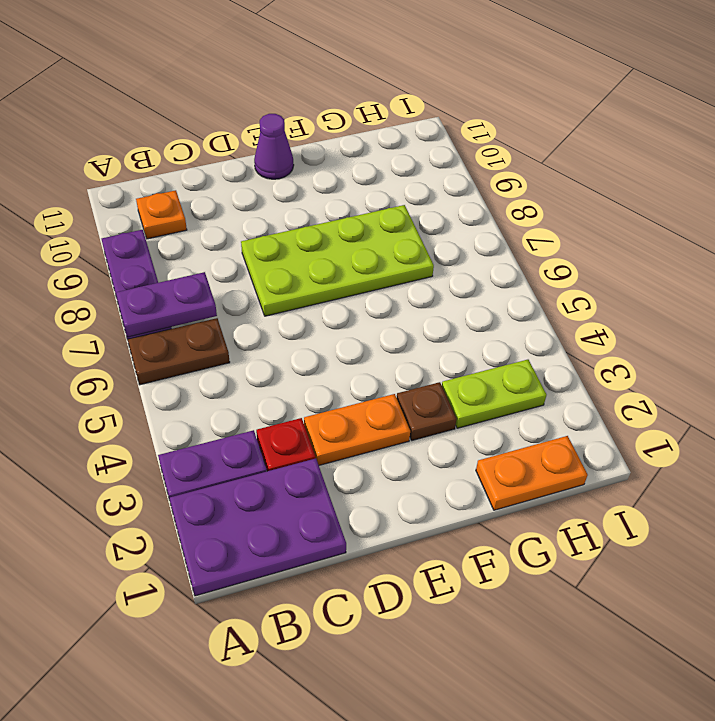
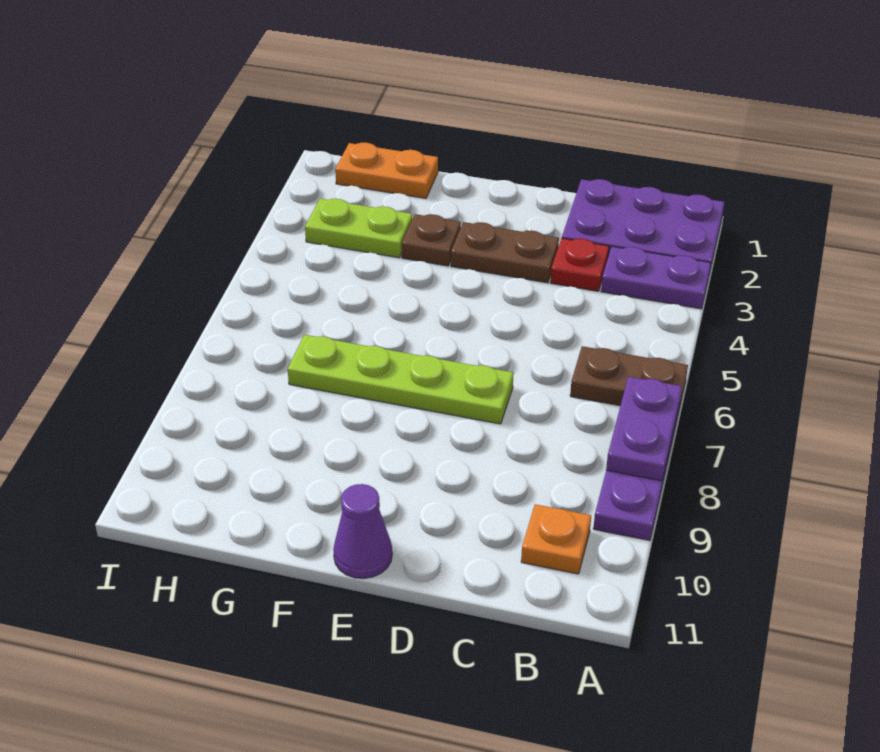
purple plate A7:B7 level 2 -> purple plate A7:A8 level 2
orange plate D3:E3 level 1 -> brown plate D3:E3 level 1
lime plate D7:G8 level 1 -> lime plate D7:G7 level 1

